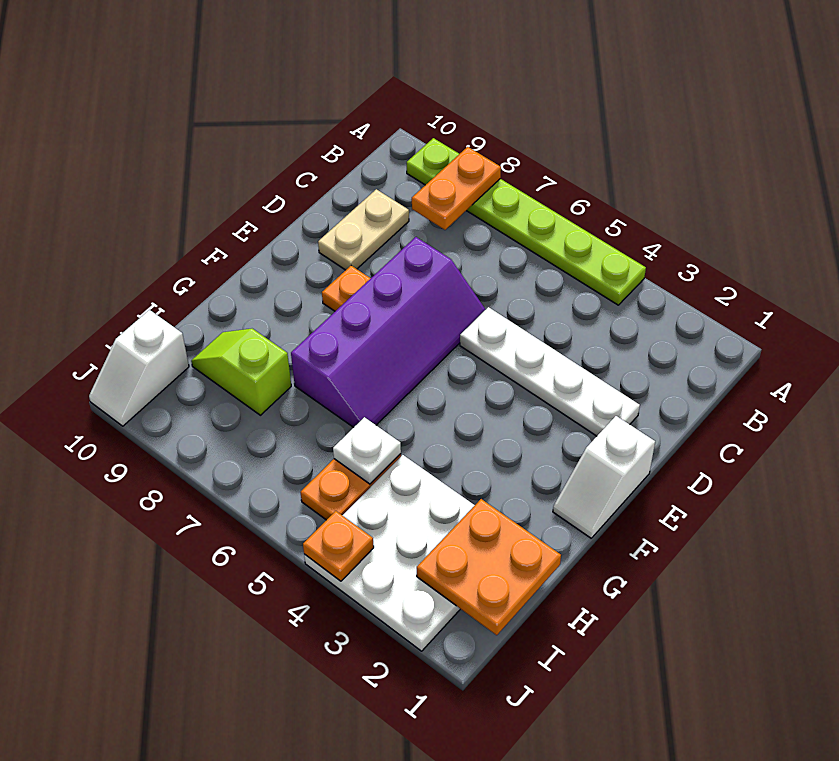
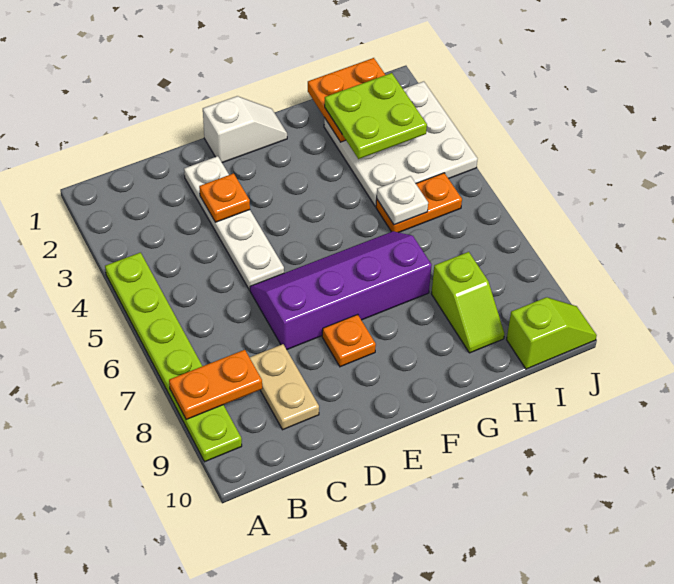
tan plate C9:D9 level 1 -> tan plate C8:C9 level 1
none -> lime plate H2:I3 level 3
white slope I10:J10 level 1 top I -> lime slope I10:J10 level 1 top I
orange plate J4 level 2 -> orange plate D3 level 2

